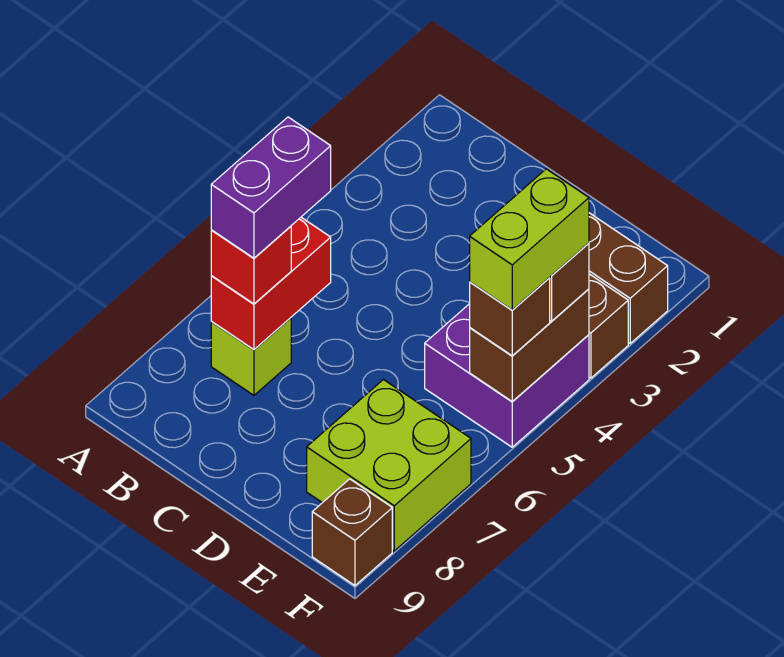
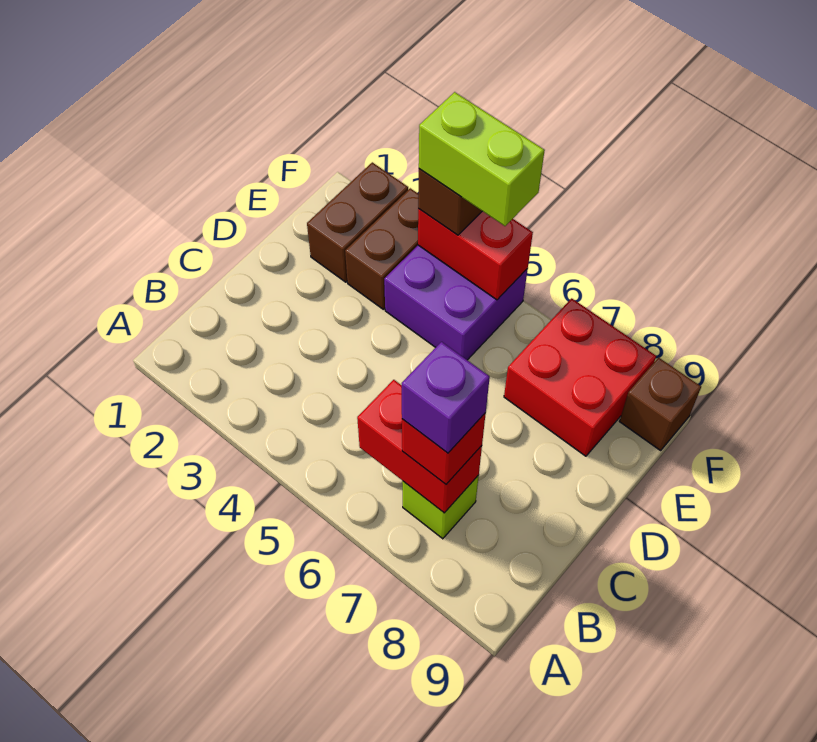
purple brick B6:B7 level 4 -> purple brick B7 level 4
lime brick E7:F8 level 1 -> red brick E7:F8 level 1
brown brick F4:F5 level 2 -> red brick F4:F5 level 2
brown brick F5 level 3 -> none

